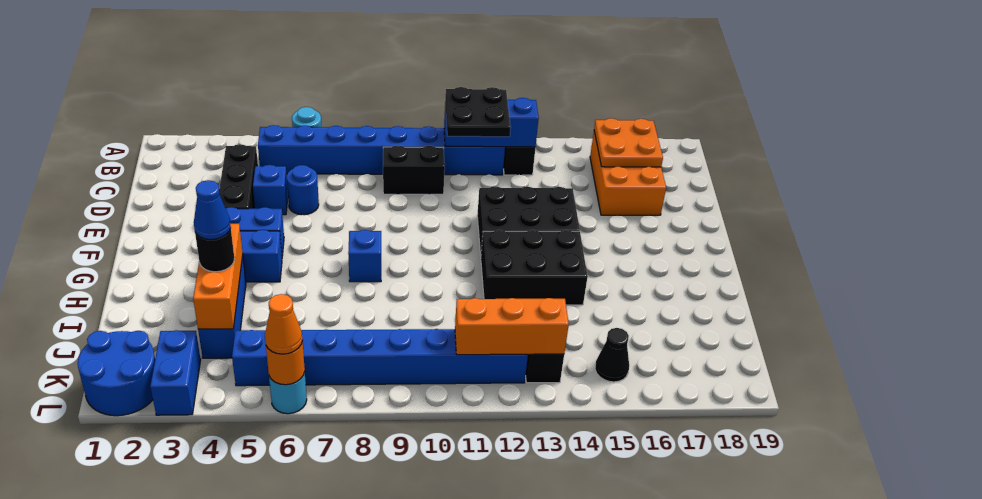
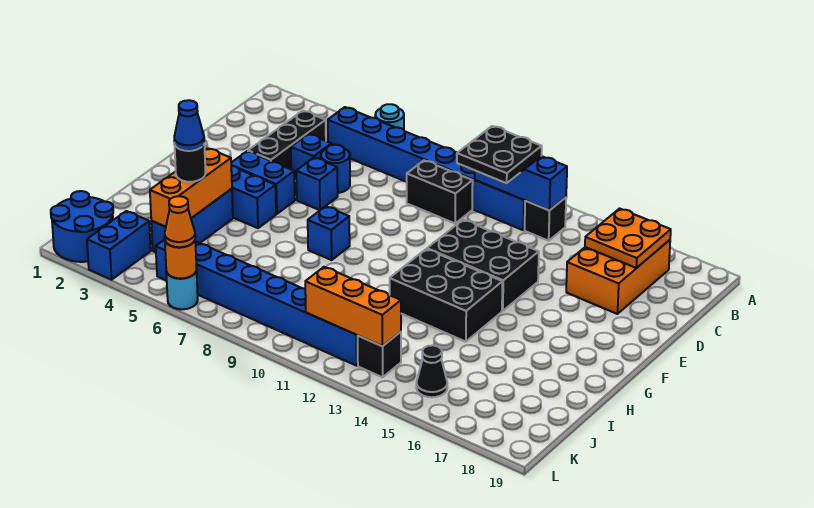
none -> blue brick E6 level 1

